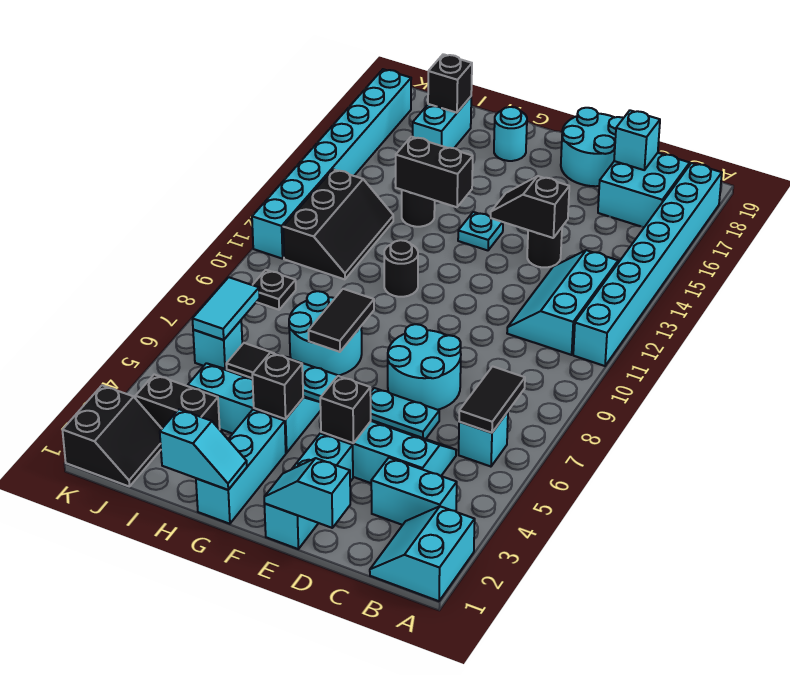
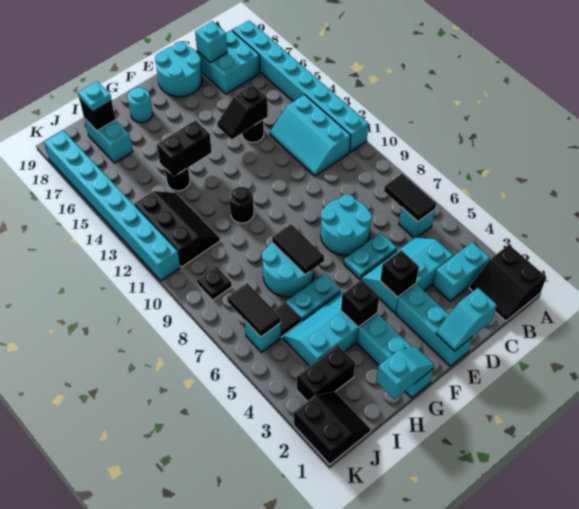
cyan slope A1:B2 level 1 top A -> black slope A1:B2 level 1 top A
cyan plate F14 level 1 -> cyan plate I18 level 3
cyan tile J6:J7 level 2 -> black tile J6:J7 level 2

